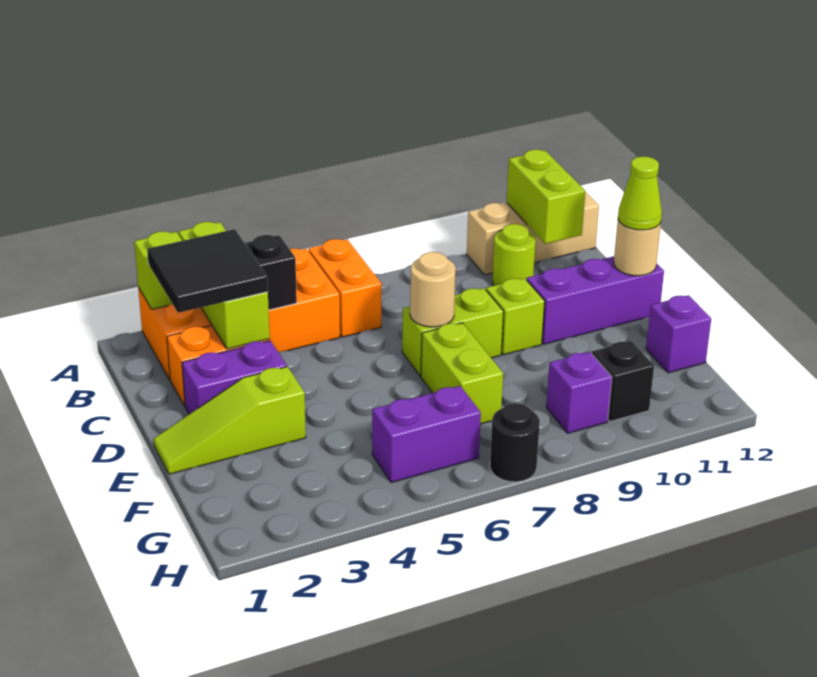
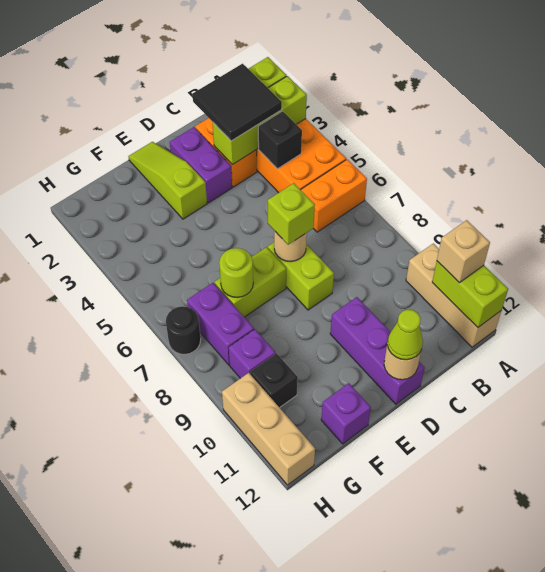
lime brick A11:B11 level 2 -> lime brick A11:A12 level 2
none -> tan brick A11 level 3
lime round brick B10 level 1 -> lime round brick F7 level 2
lime brick D9 level 1 -> lime brick D7 level 3
purple brick G5:G6 level 1 -> purple brick G7:G8 level 1
none -> tan brick H10:H12 level 1

